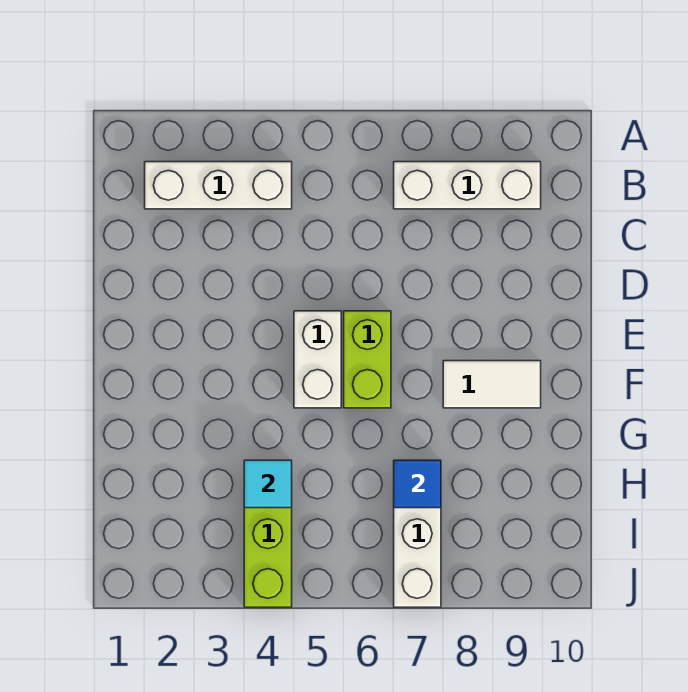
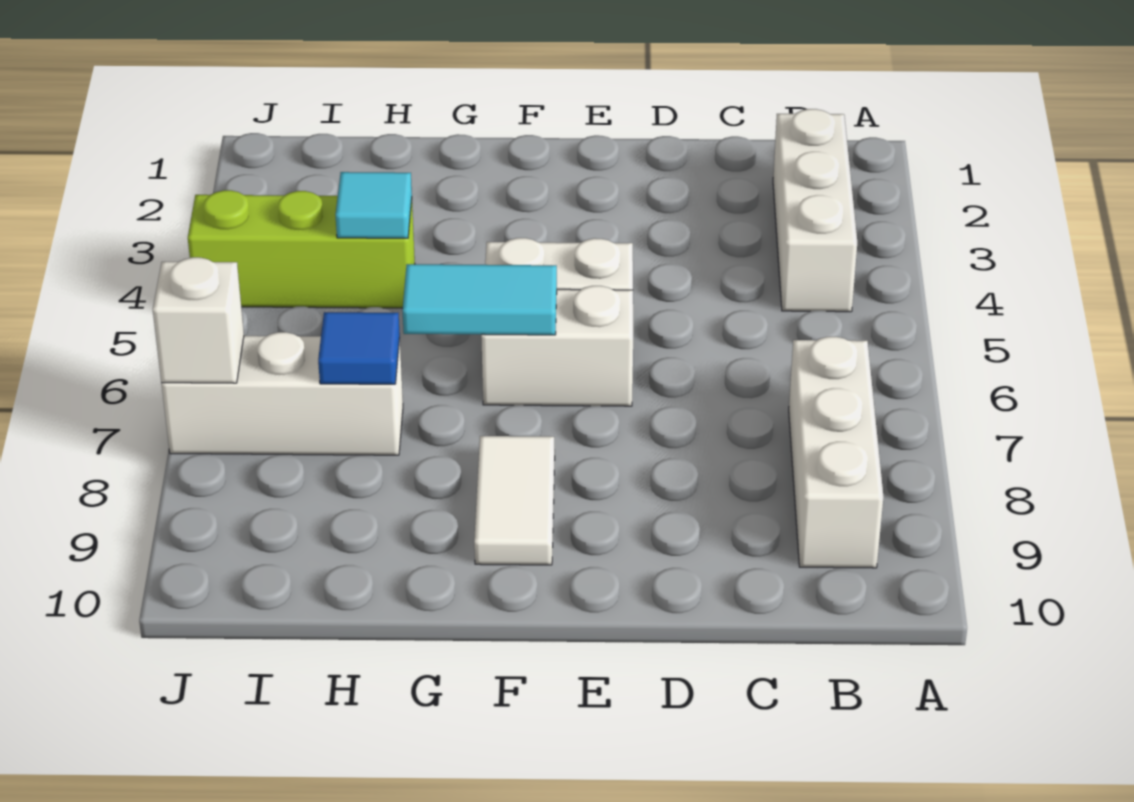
lime brick E6:F6 level 1 -> white brick E6:F6 level 1
none -> cyan tile F6:G6 level 2
none -> white brick J7 level 2

